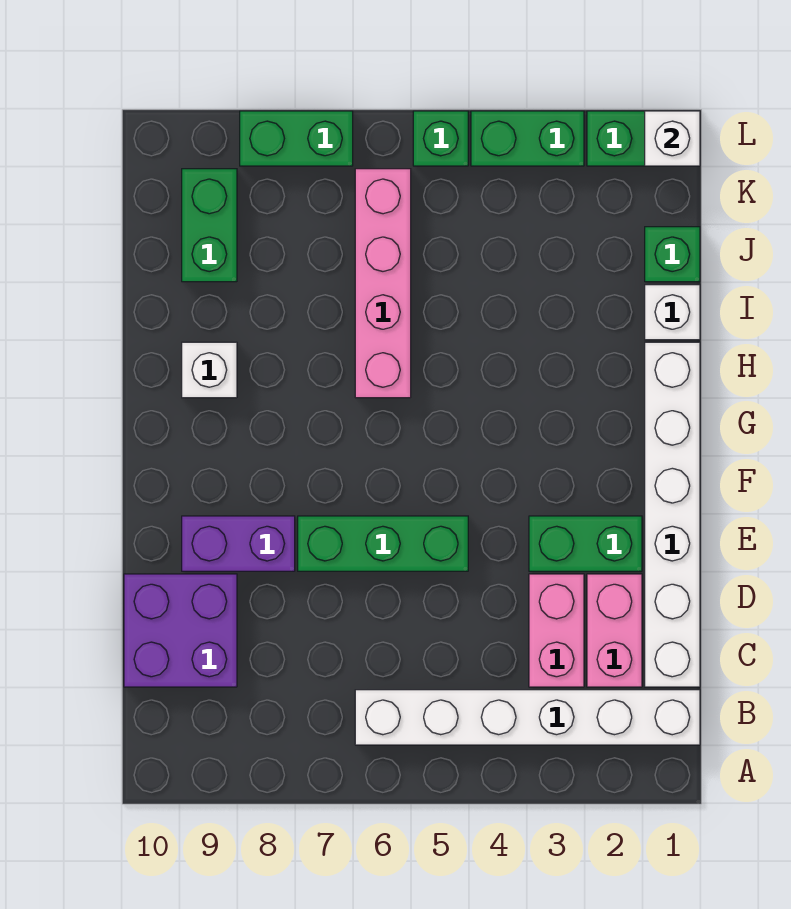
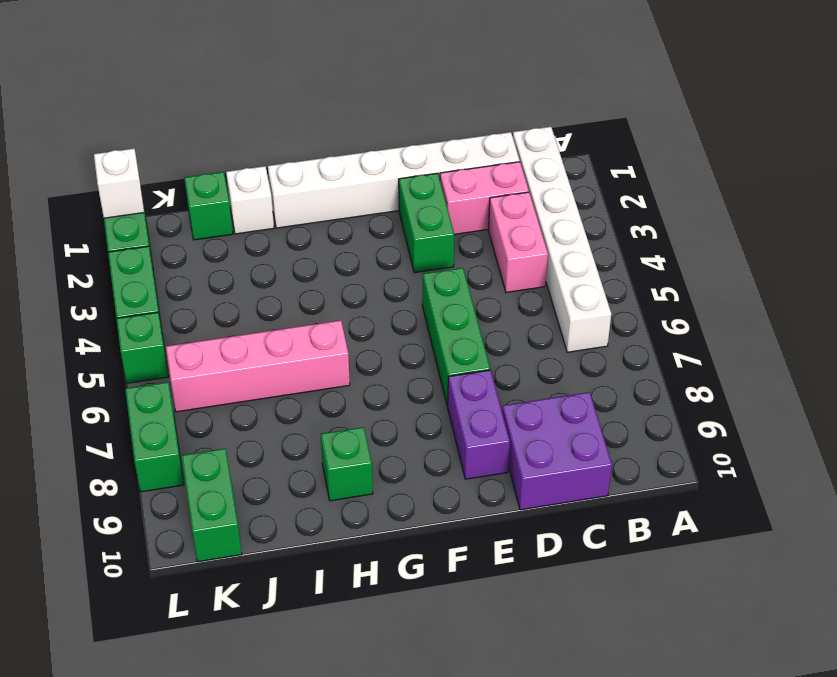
pink brick C3:D3 level 1 -> pink brick C3:C4 level 1
white brick H9 level 1 -> green brick H9 level 1
green brick J9:K9 level 1 -> green brick K9:K10 level 1

